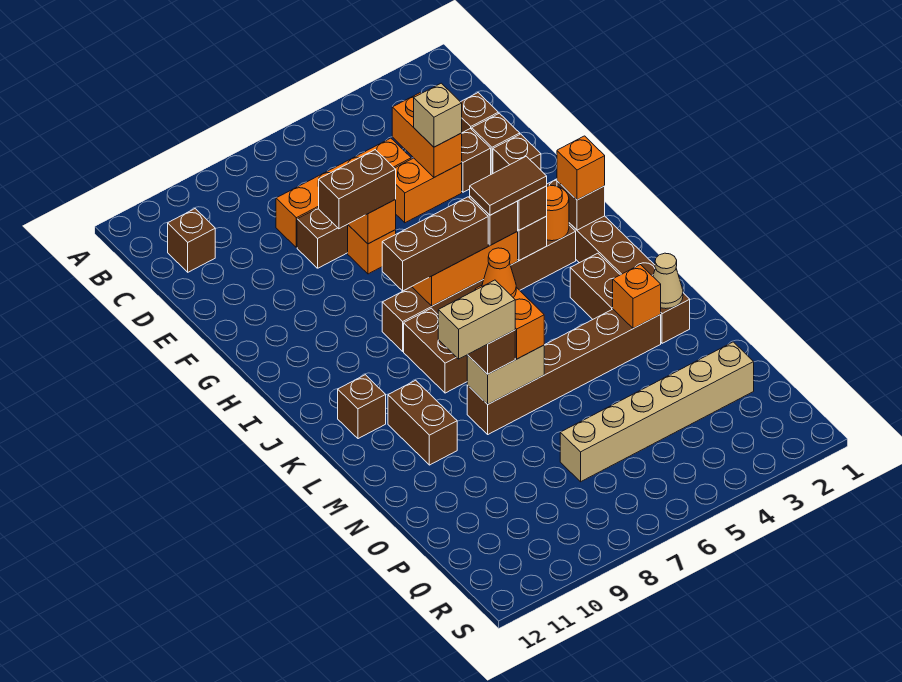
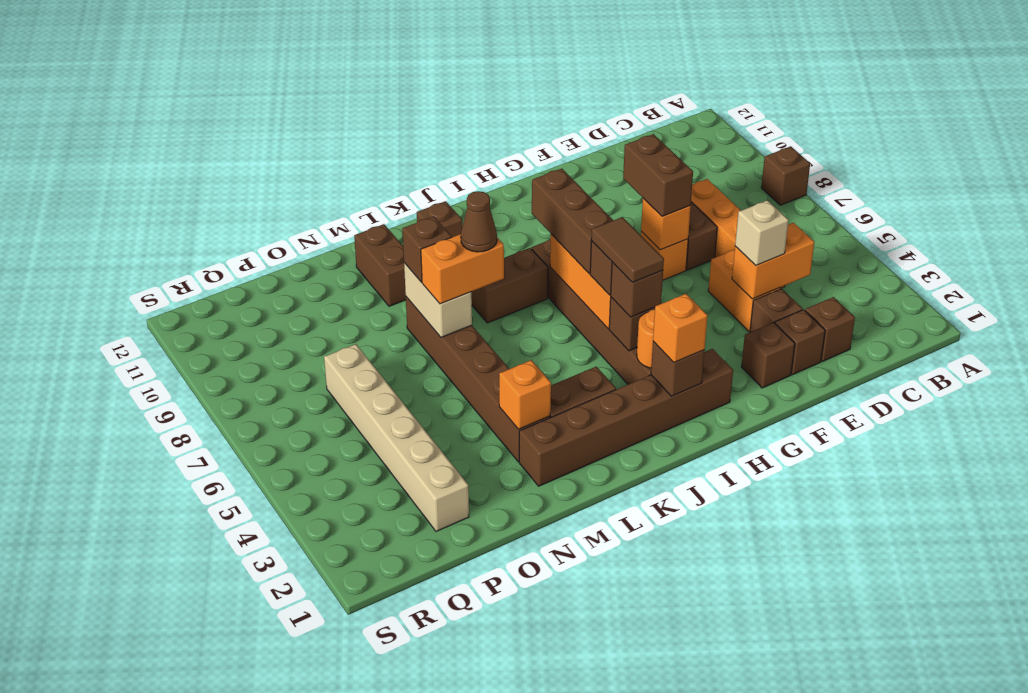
brown brick C11 level 1 -> brown brick A8 level 1
orange cone L7 level 4 -> brown cone L7 level 4
brown brick L10:M10 level 1 -> brown brick M10:M11 level 1
tan cone M2 level 2 -> none
tan brick M8:M9 level 4 -> none

